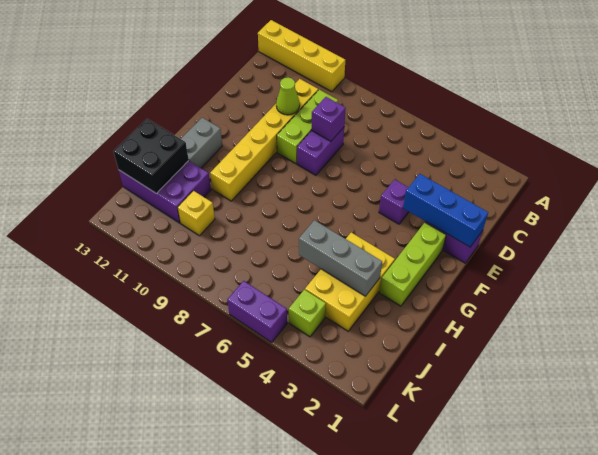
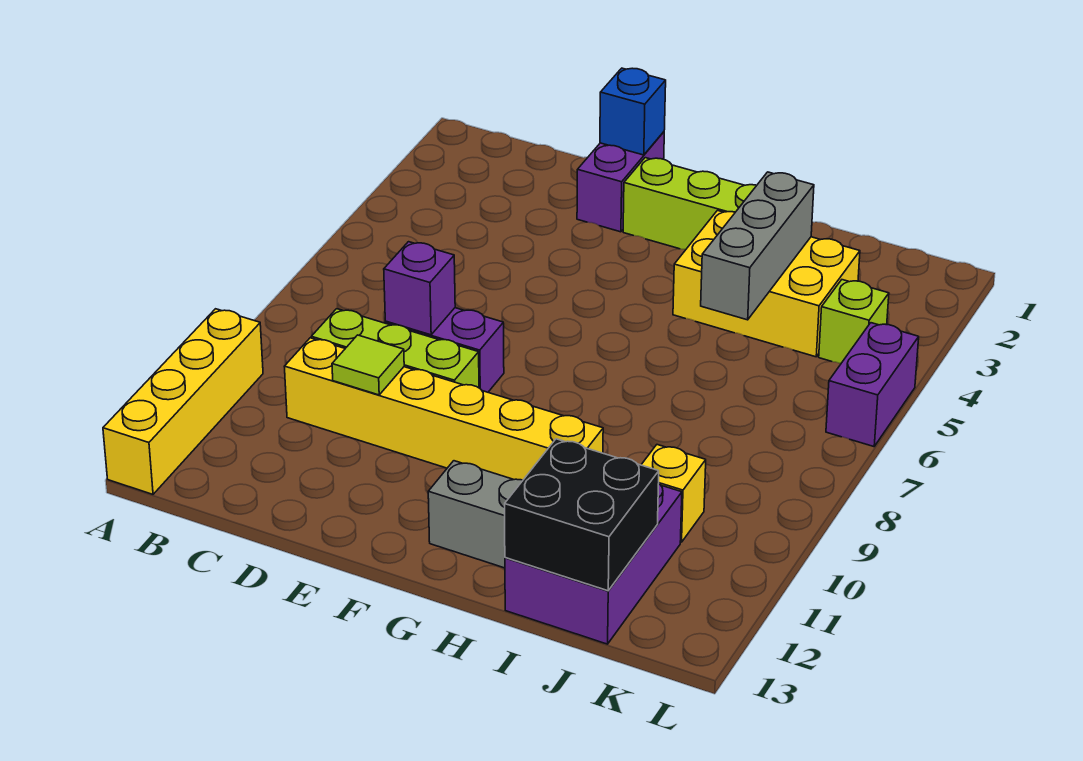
lime cone D10 level 2 -> lime tile D10 level 2
blue brick E1:E3 level 2 -> blue brick E1 level 2
purple brick E4 level 1 -> none

